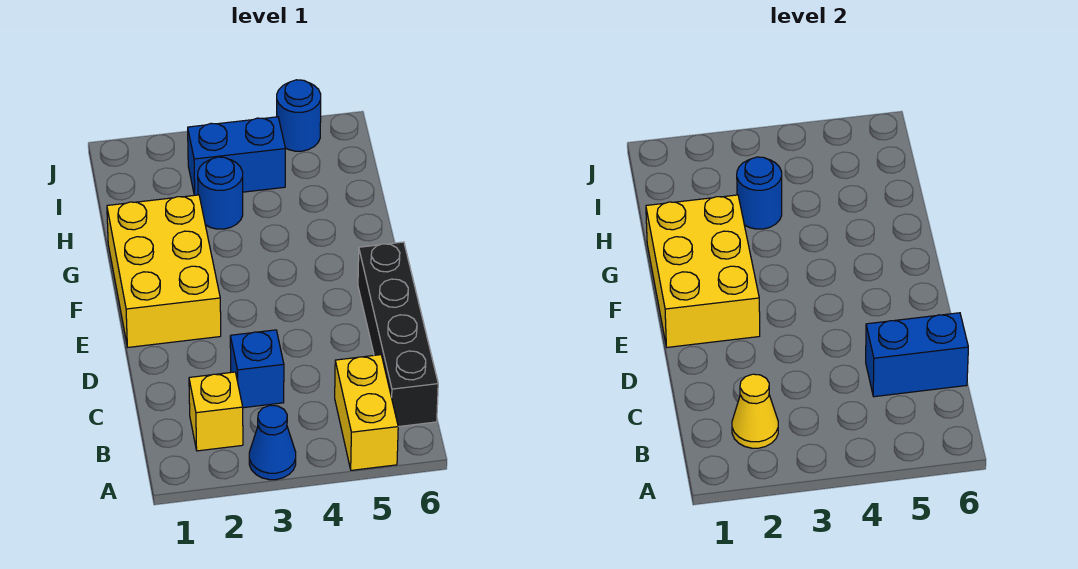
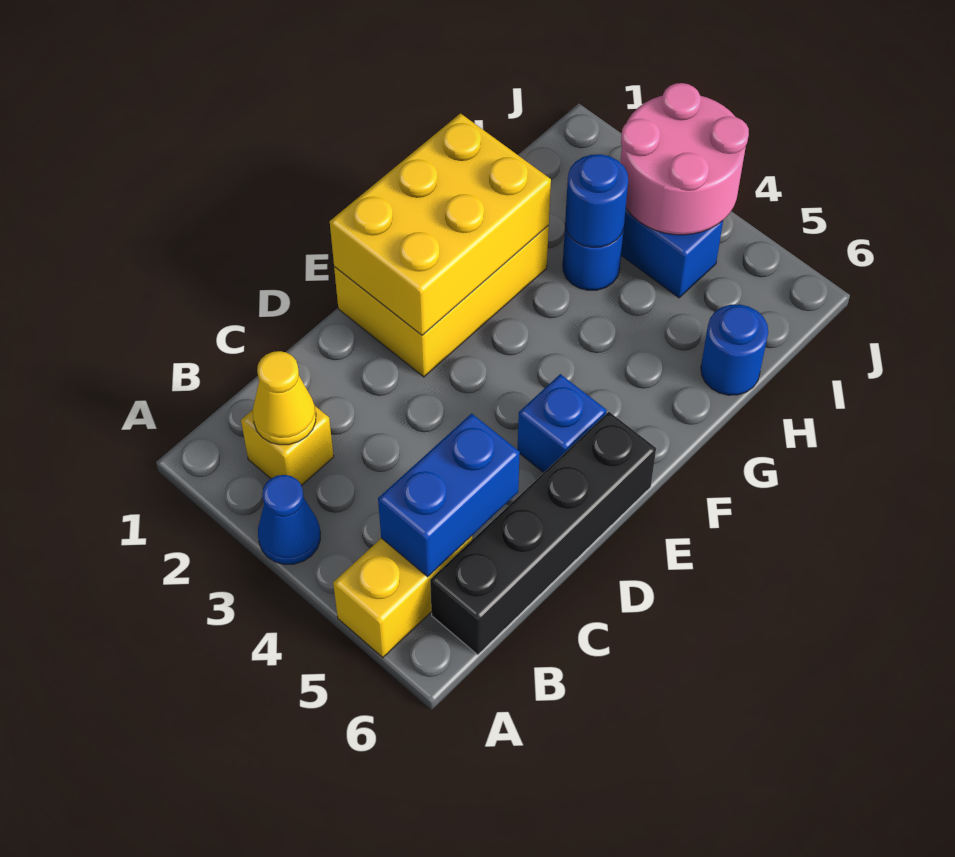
blue brick C3 level 1 -> blue brick E5 level 1
blue brick C5:C6 level 2 -> blue brick B5:C5 level 2
none -> pink round brick I3:J4 level 2
blue round brick J5 level 1 -> blue round brick H6 level 1

